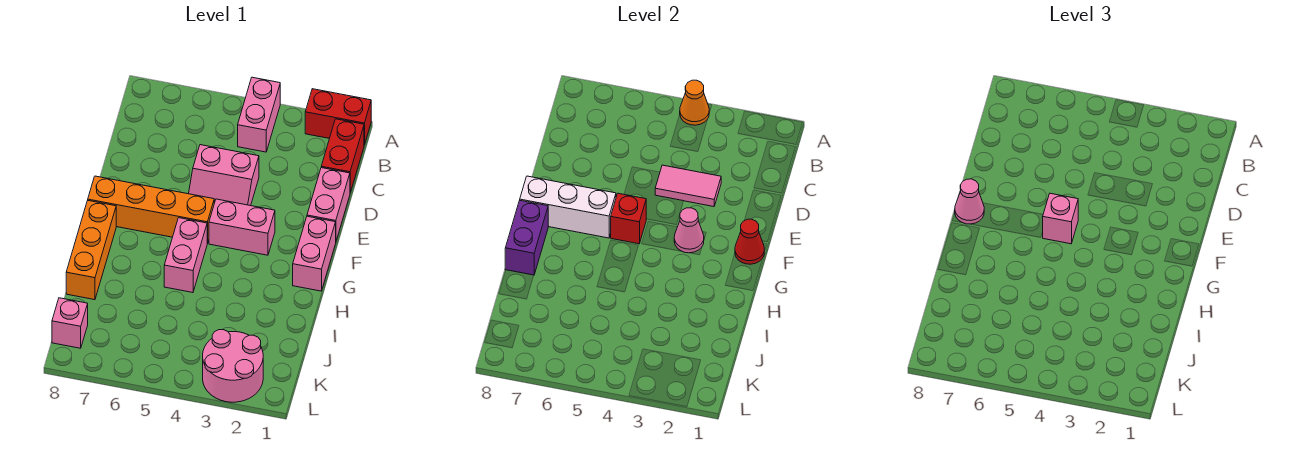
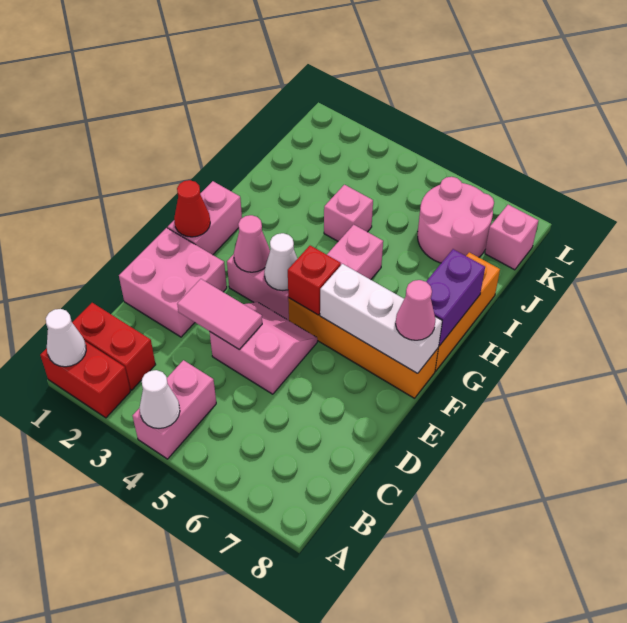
none -> white cone A1 level 2
orange cone A4 level 2 -> white cone A4 level 2
red brick B1:C1 level 1 -> red brick B1:B2 level 1
pink brick D1:E1 level 1 -> pink brick D1:E2 level 1
none -> white cone F4 level 2
pink brick F5 level 3 -> pink brick I4 level 1
pink round brick K2:L3 level 1 -> pink round brick J6:K7 level 1

